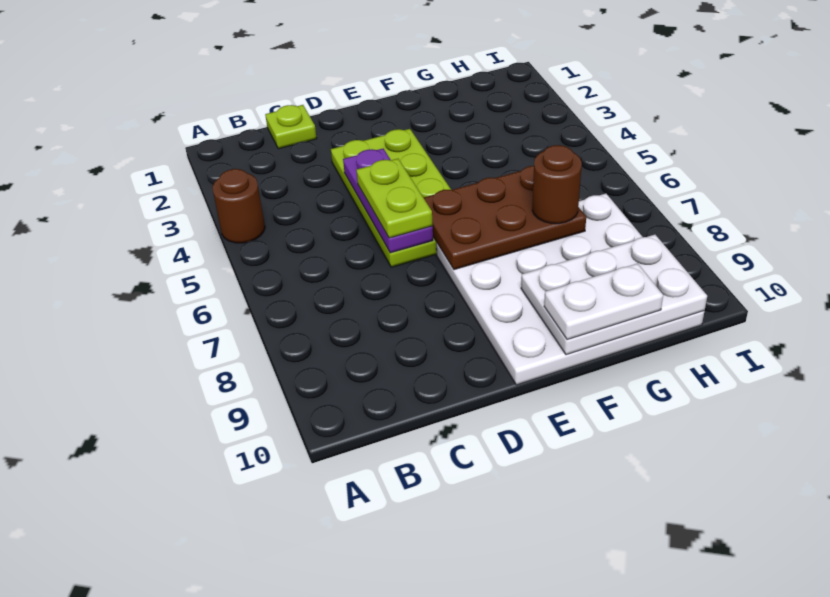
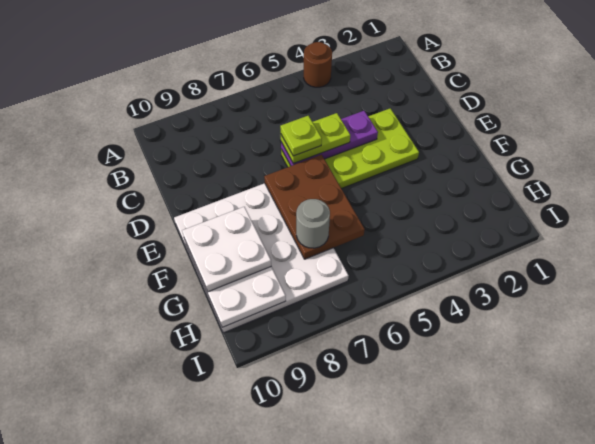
lime plate C1 level 1 -> lime plate D6 level 4
white plate F10:G10 level 3 -> white plate F9:G10 level 3
brown round brick G7 level 3 -> grey round brick G7 level 3

